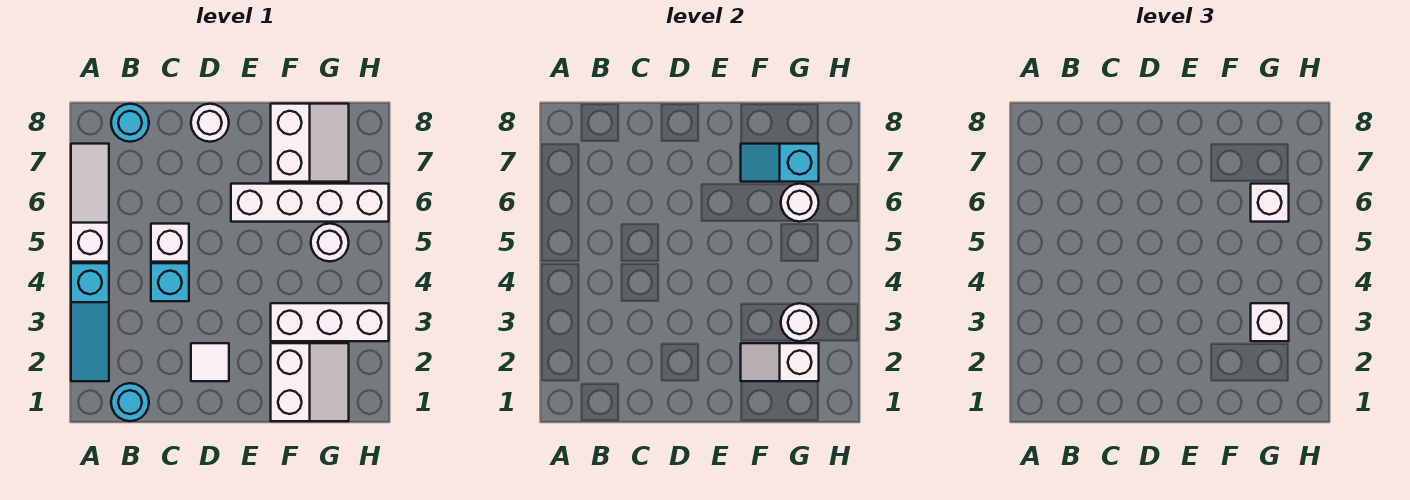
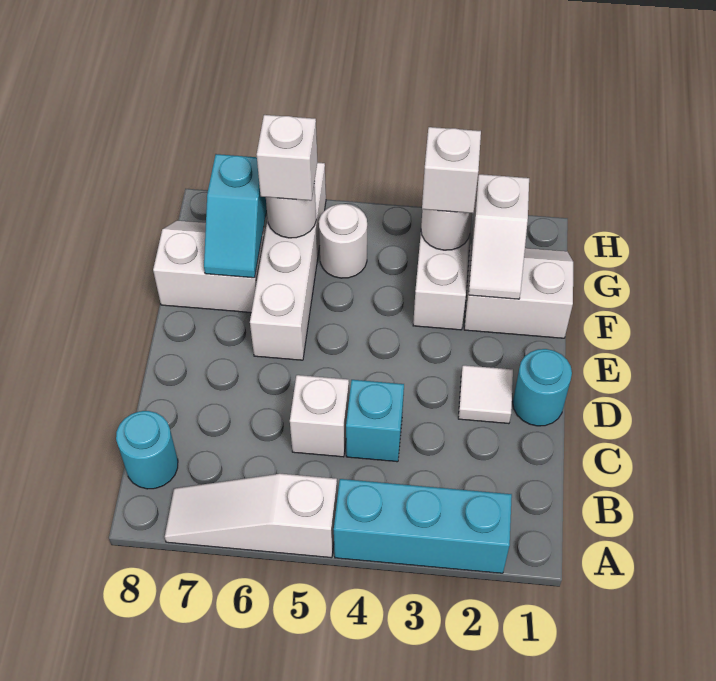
cyan slope A2:A4 level 1 top 4 -> cyan brick A2:A4 level 1
cyan round brick B1 level 1 -> cyan round brick D1 level 1
white round brick D8 level 1 -> none

